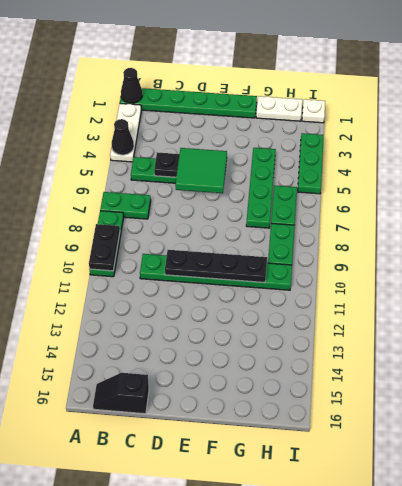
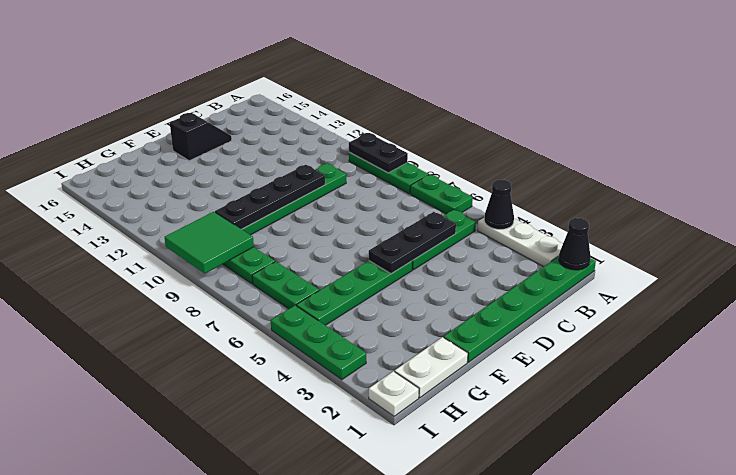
green plate A7:B7 level 1 -> green plate A6:A7 level 1
black slope B16:C16 level 1 top C -> black slope D15:E15 level 1 top E
green tile D5:E6 level 3 -> green tile H9:I10 level 2
green plate G4:G7 level 1 -> green plate E5:H5 level 1

